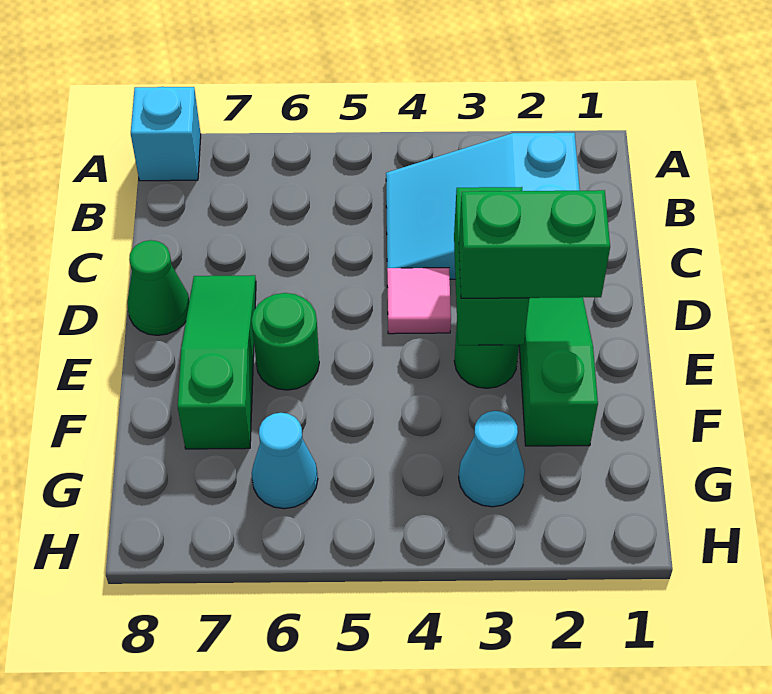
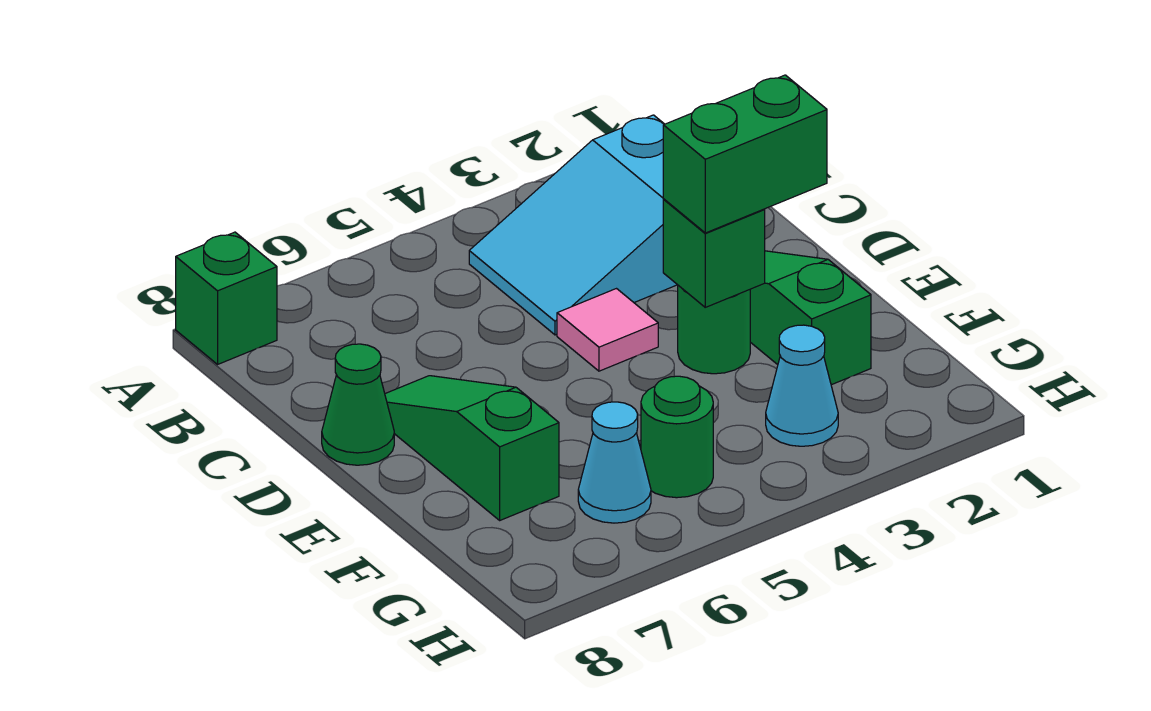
cyan brick A8 level 1 -> green brick A8 level 1
green brick D3:E3 level 2 -> green brick E3 level 2
green round brick E6 level 1 -> green round brick G5 level 1

